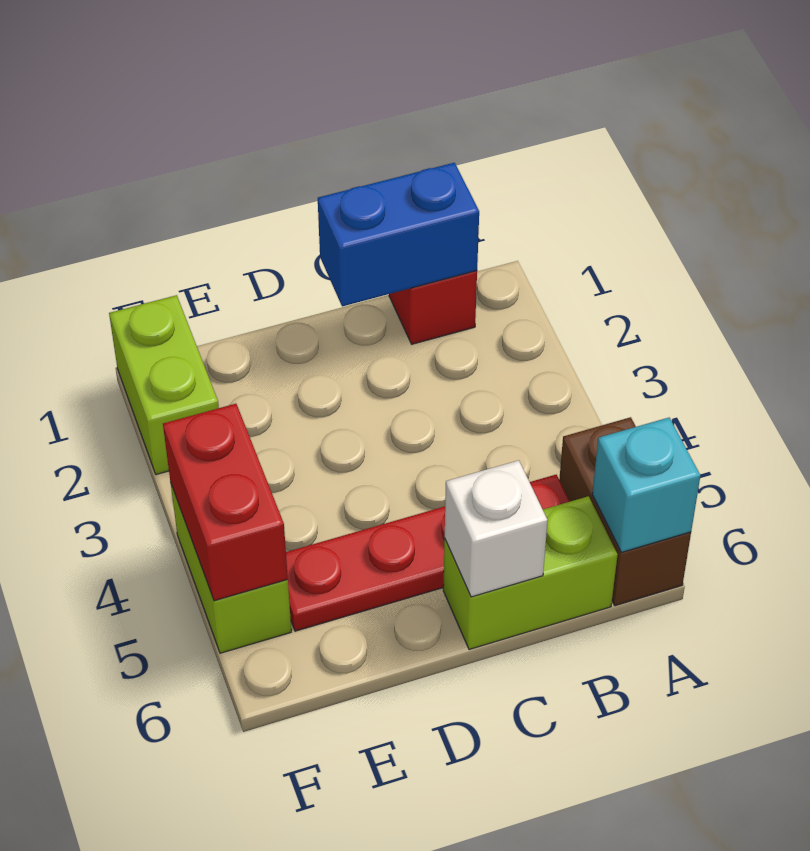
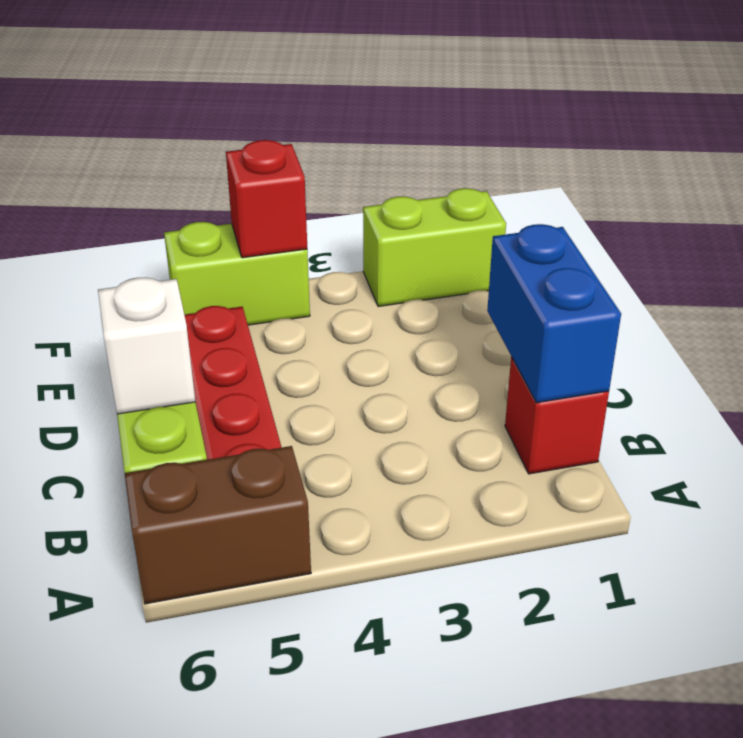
cyan brick A6 level 2 -> none
red brick F4:F5 level 2 -> red brick F4 level 2

